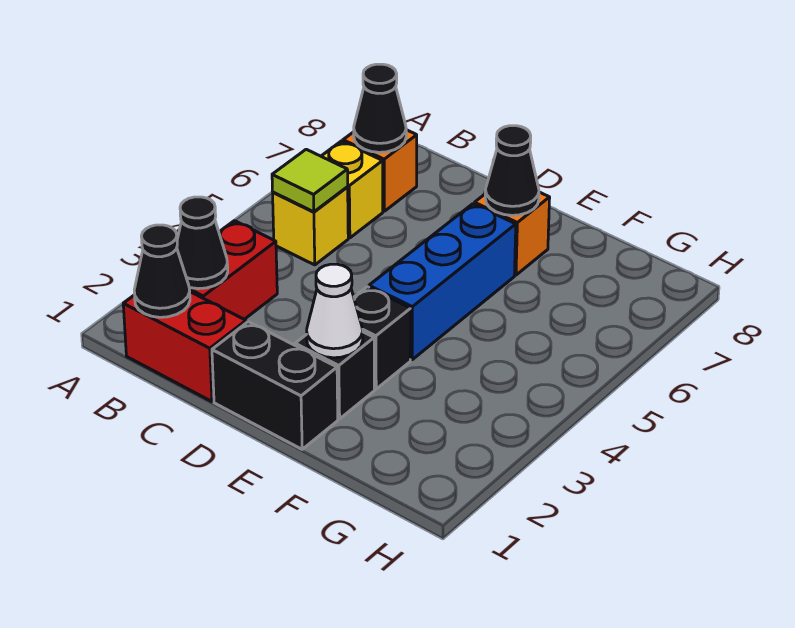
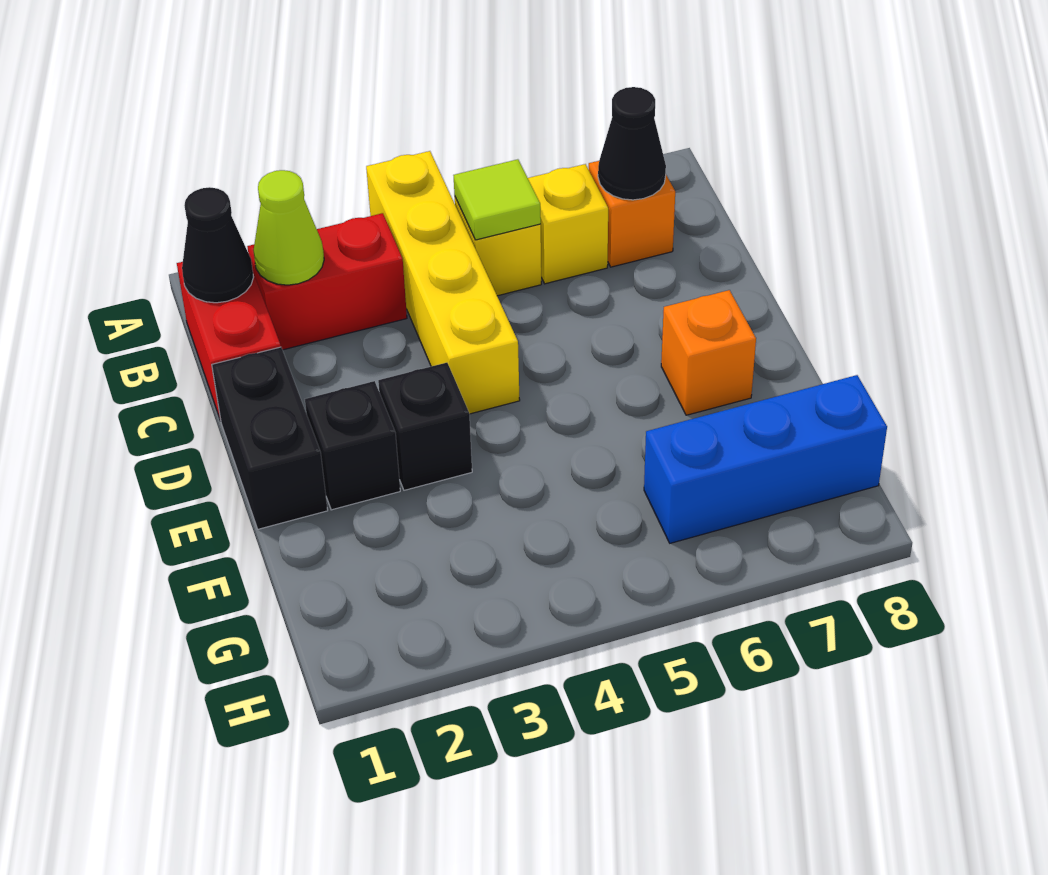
none -> yellow brick A4:D4 level 1
black cone B2 level 2 -> lime cone B2 level 2
white cone E2 level 2 -> none
blue brick E4:E6 level 1 -> blue brick G6:G8 level 1
black cone E7 level 2 -> none

